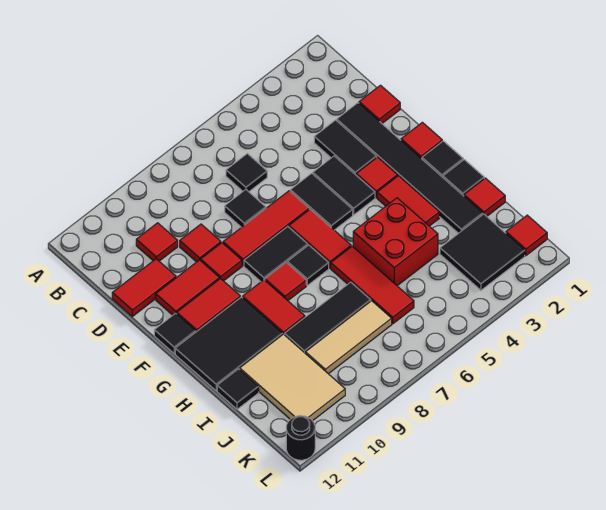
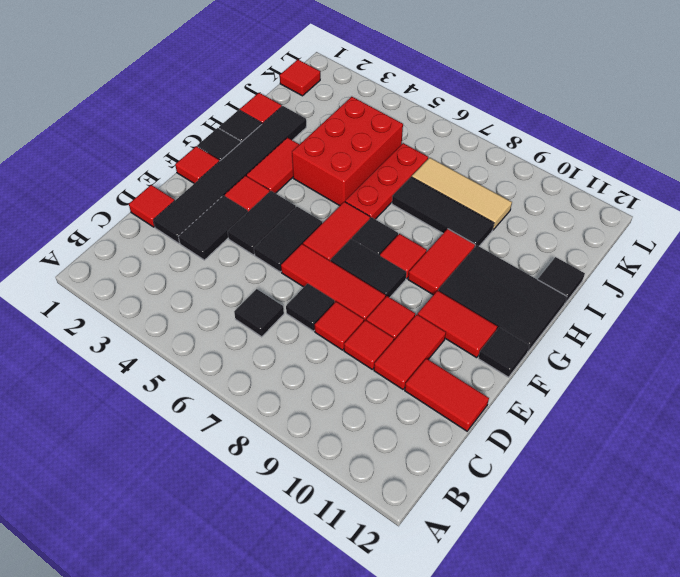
red tile C10 level 1 -> red tile D8 level 1
red tile E10:E11 level 1 -> red tile D10:E10 level 1
red brick H4:I5 level 1 -> red brick H4:J5 level 1
red tile H6:J6 level 1 -> red plate H6:J6 level 1
tan tile I10:K11 level 1 -> none
black tile J2:K3 level 1 -> none
black round brick L12 level 1 -> none

